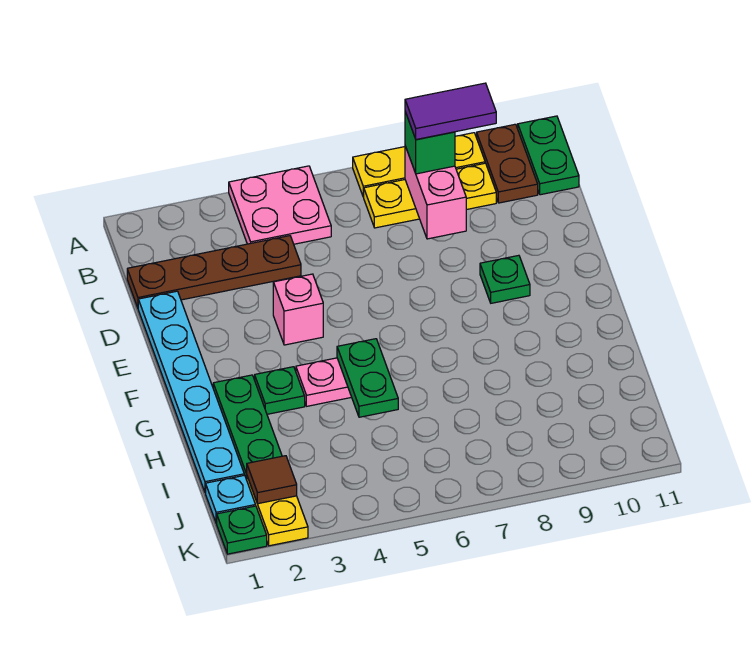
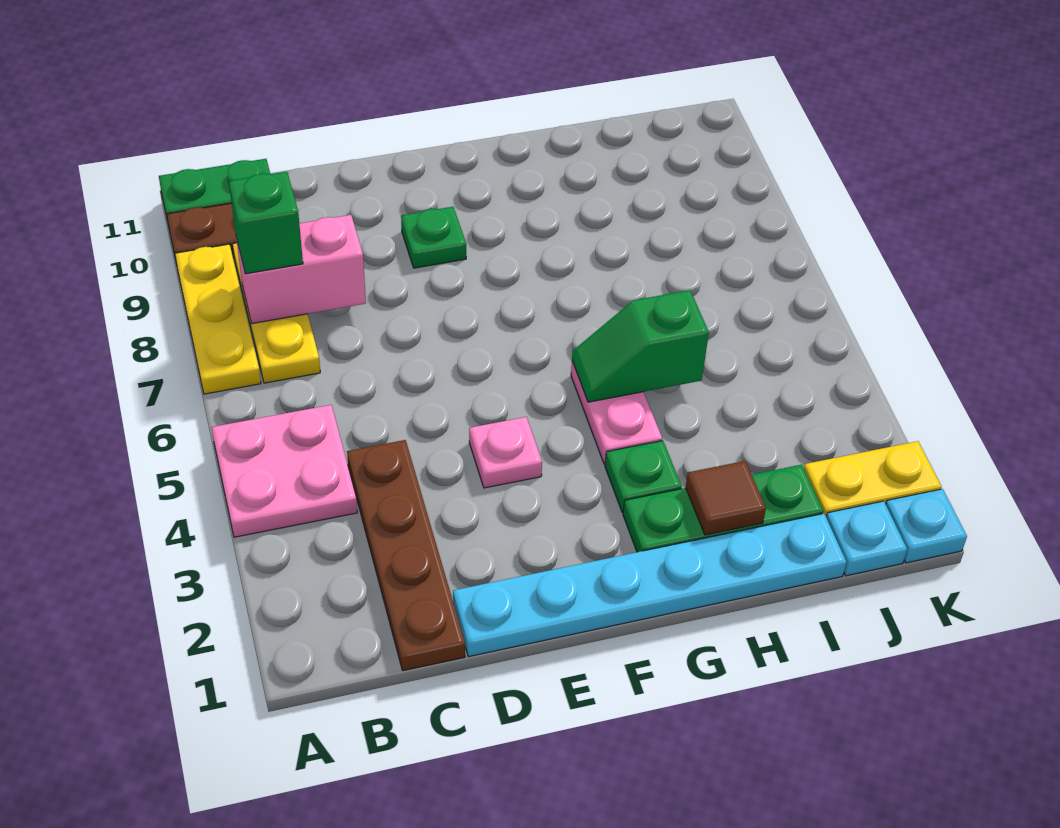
purple tile B8:B9 level 4 -> none
pink brick E4 level 1 -> pink plate E4 level 1
green plate G5:H5 level 2 -> green slope G5:H5 level 2 top H
brown tile J2 level 2 -> brown tile H2 level 2
green plate K1 level 1 -> cyan plate K1 level 1

